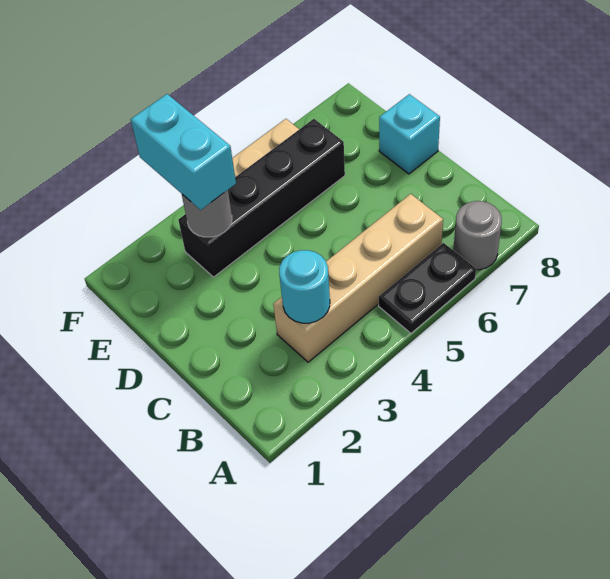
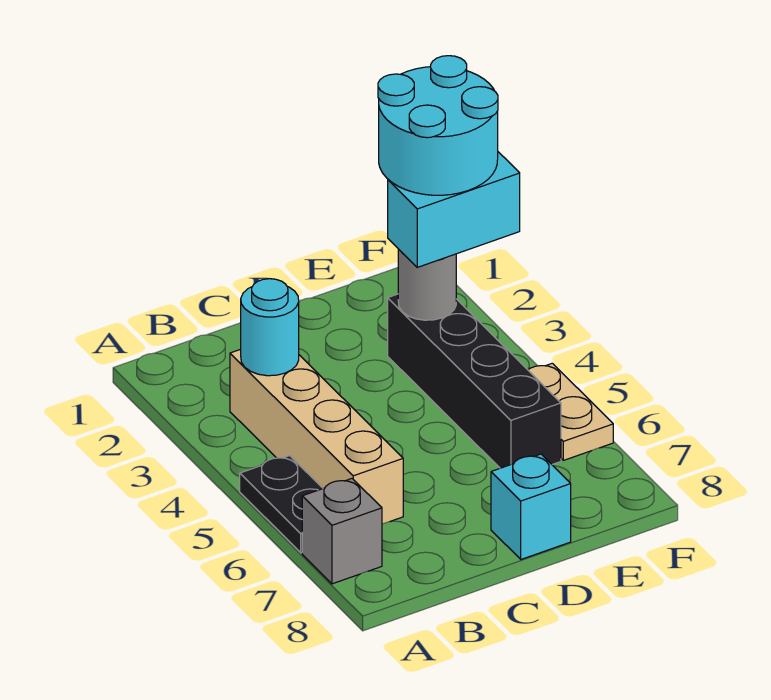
grey round brick A7 level 1 -> grey brick A7 level 1
none -> cyan round brick E2:F3 level 4

